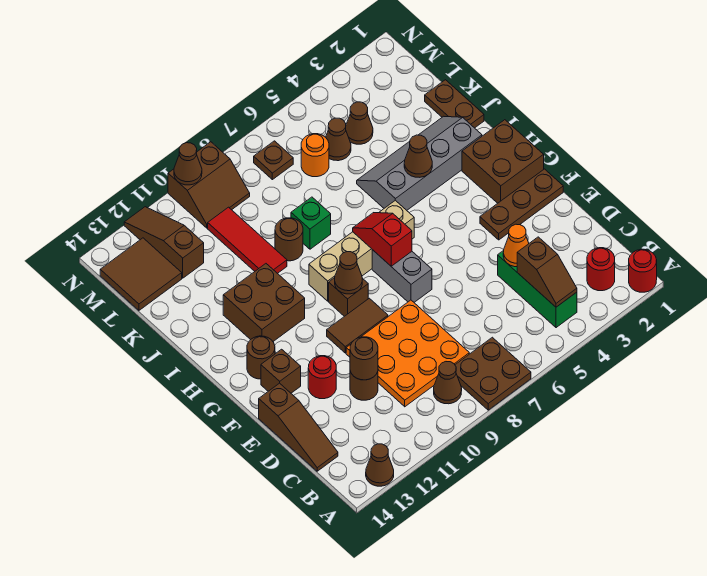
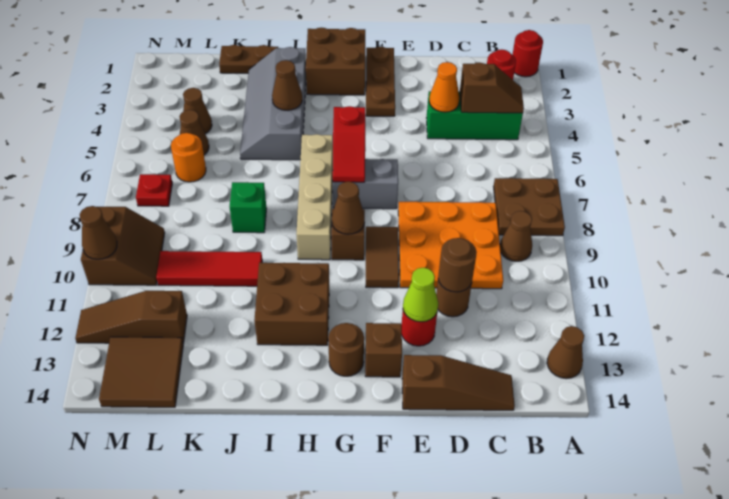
none -> lime cone E12 level 2
red slope G7:H7 level 2 top G -> red slope G6:G7 level 2 top 6
brown round brick J9 level 1 -> none
brown plate M7 level 1 -> red plate M7 level 1

